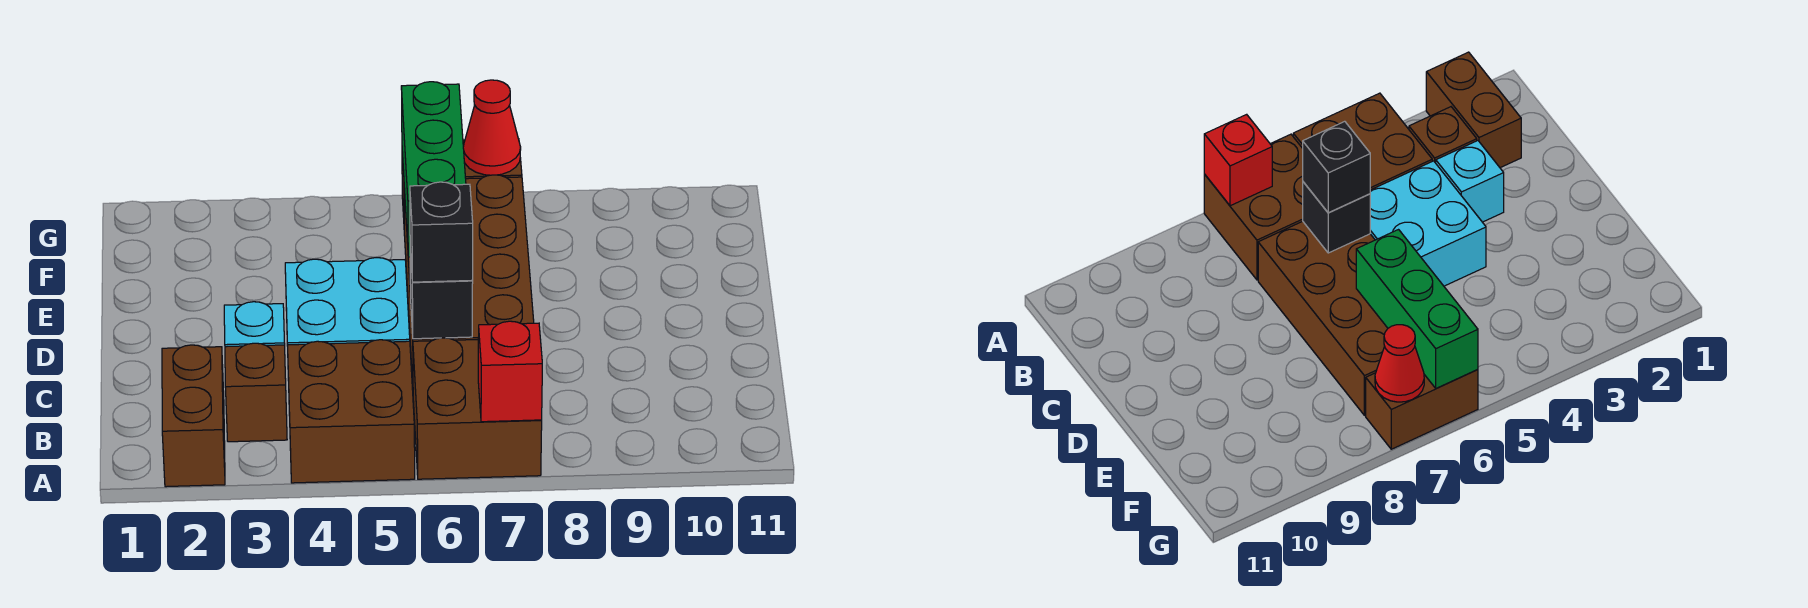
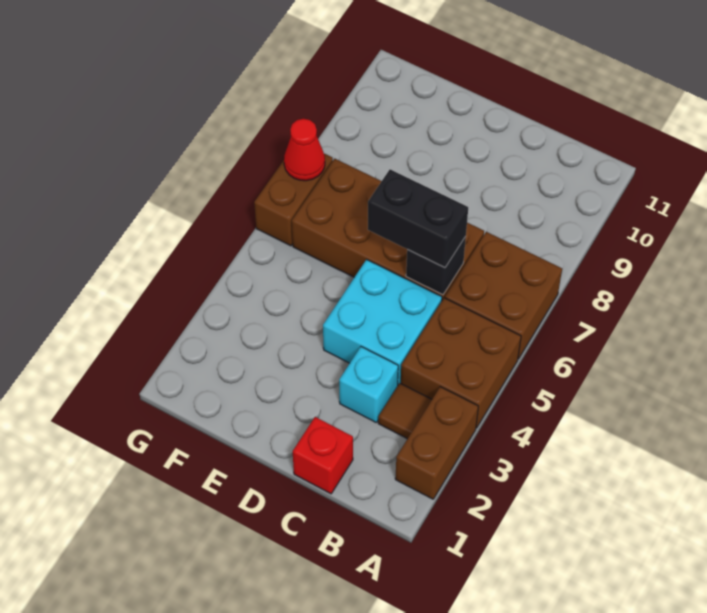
brown brick A2:B2 level 1 -> brown brick A2:A3 level 1
red brick A7 level 2 -> red brick C1 level 1
brown brick B3 level 1 -> brown tile B3 level 1
black brick C6 level 3 -> black brick C6:D6 level 3
green brick E6:G6 level 2 -> none

